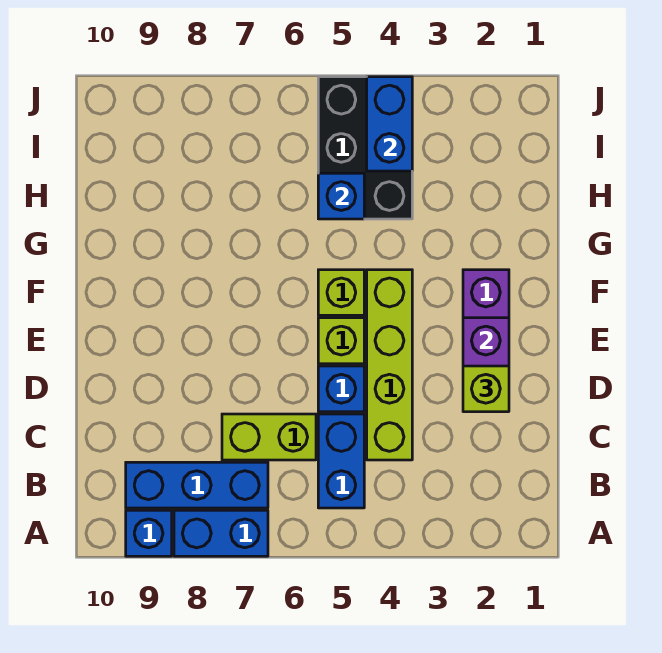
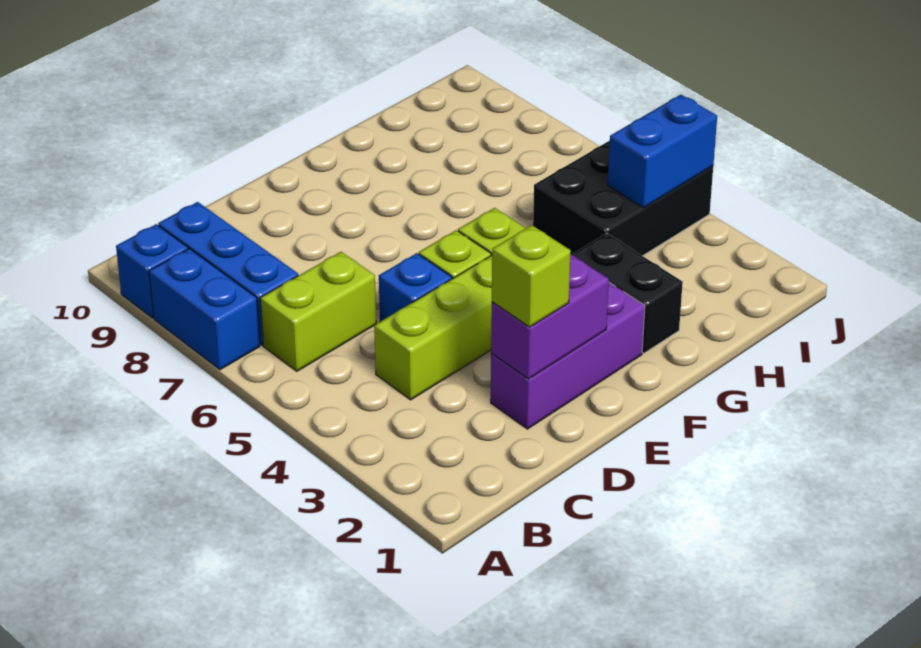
blue brick B5:C5 level 1 -> none
lime brick C6:C7 level 1 -> lime brick B6:C6 level 1
none -> black brick G2:G3 level 1
blue brick H5 level 2 -> none

